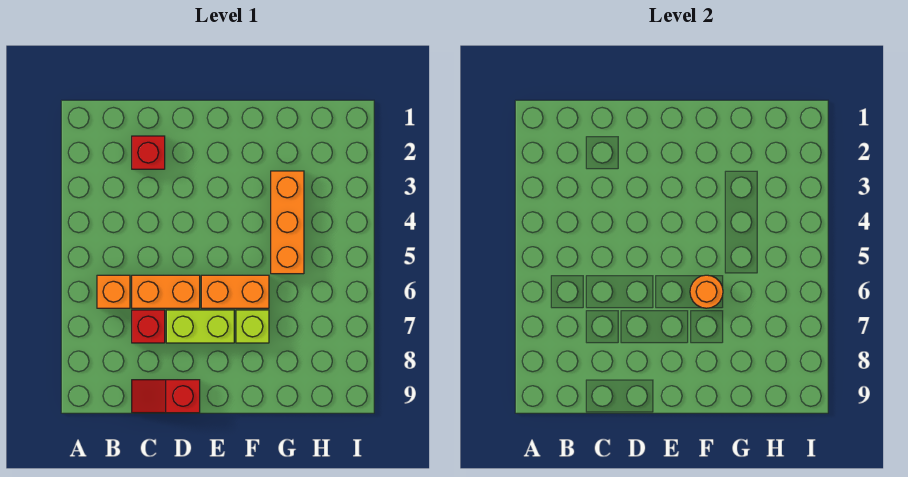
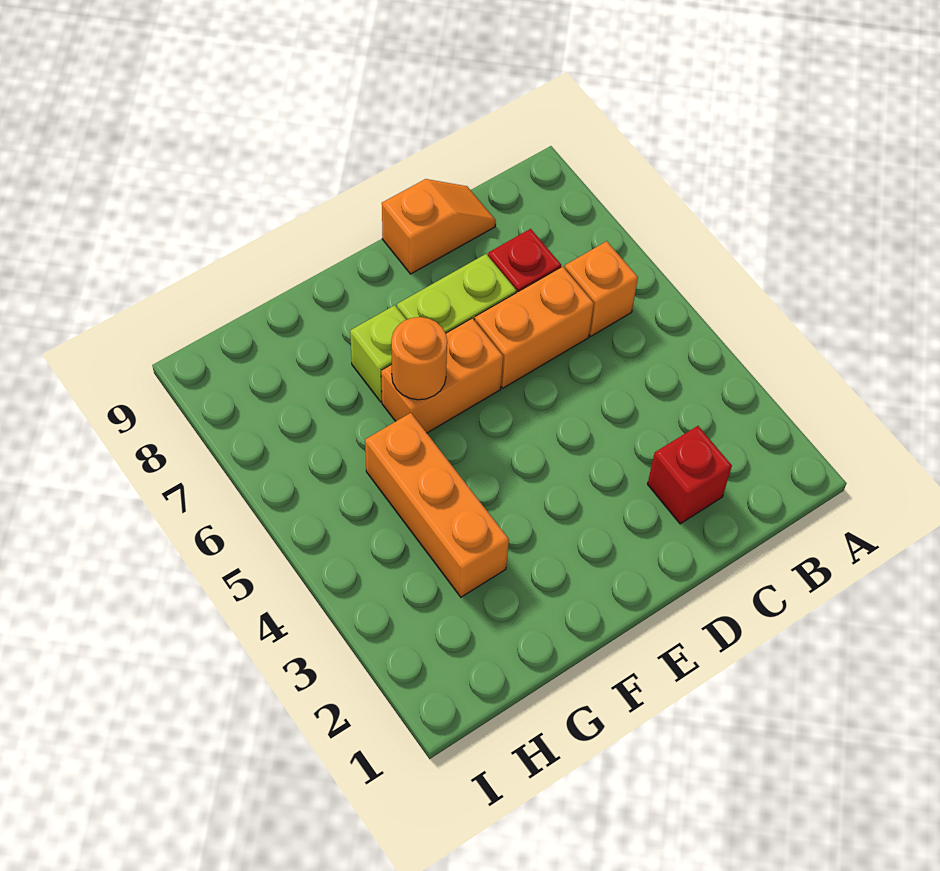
red slope C9:D9 level 1 top D -> orange slope C9:D9 level 1 top D

